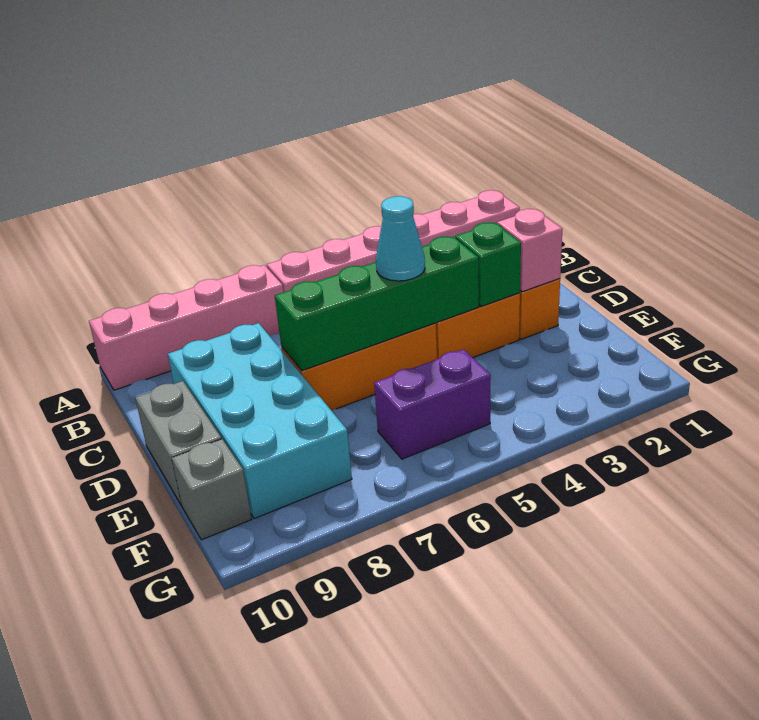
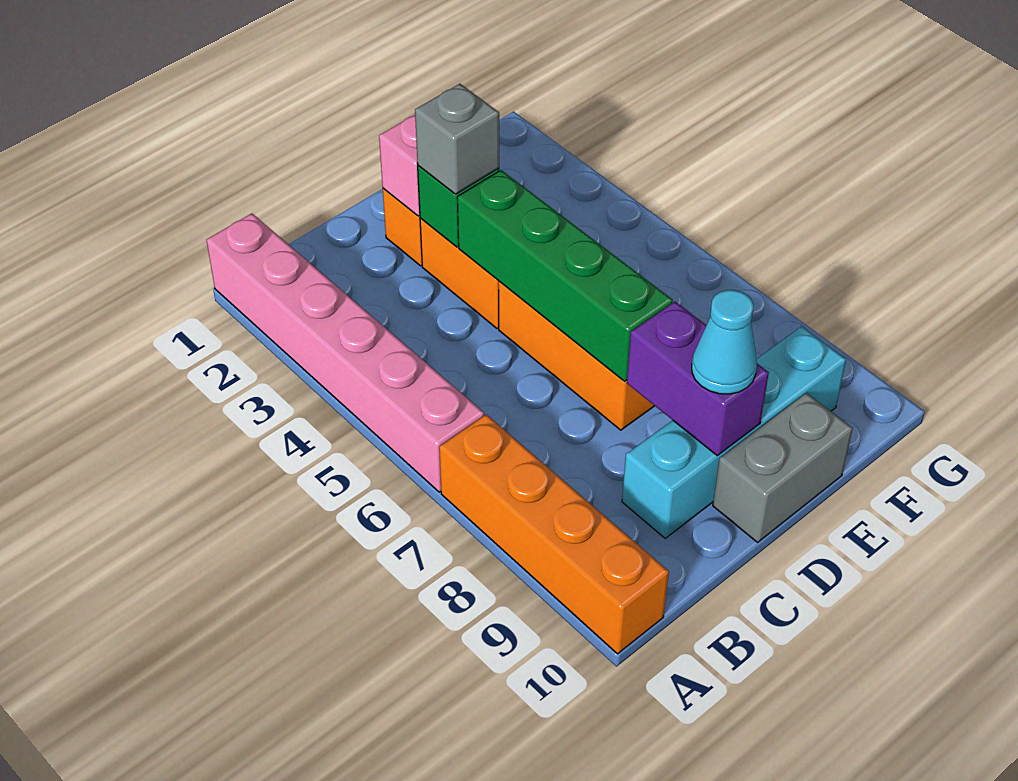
pink brick A7:A10 level 1 -> orange brick A7:A10 level 1
cyan brick C8:F9 level 1 -> cyan brick C9:F9 level 1
cyan cone D5 level 3 -> cyan cone D9 level 3
purple brick F5:F6 level 1 -> purple brick D8:D9 level 2
grey brick F10 level 1 -> grey brick D3 level 3

